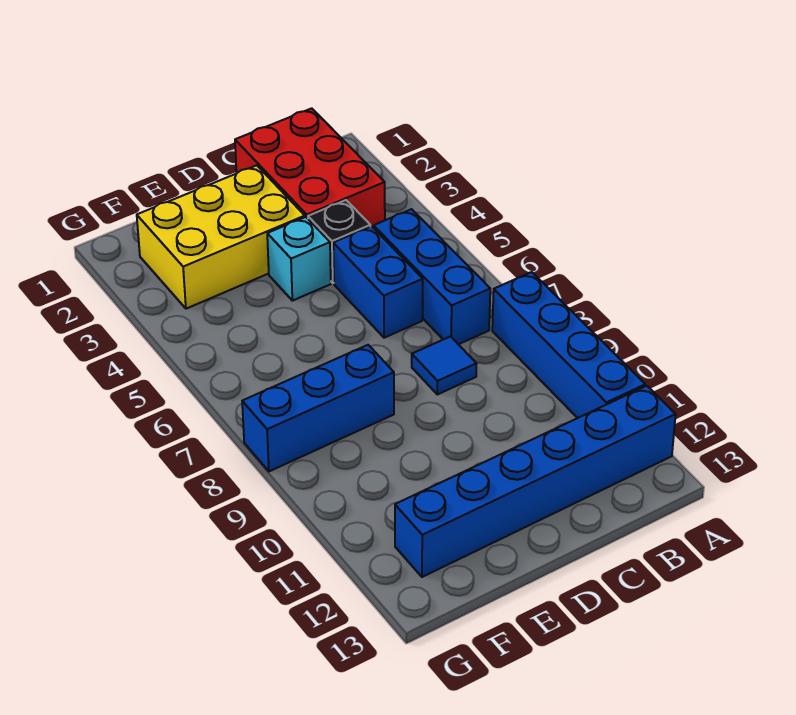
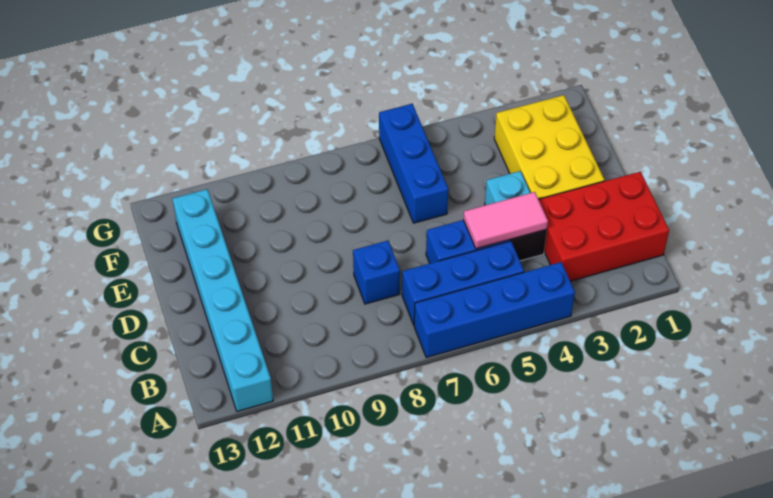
blue brick A8:A11 level 1 -> blue brick A4:A7 level 1
blue brick A12:F12 level 1 -> cyan brick A12:F12 level 1
none -> pink tile C4:C5 level 2
blue tile C8 level 1 -> blue brick C8 level 1
blue brick E8:G8 level 1 -> blue brick E6:G6 level 1

